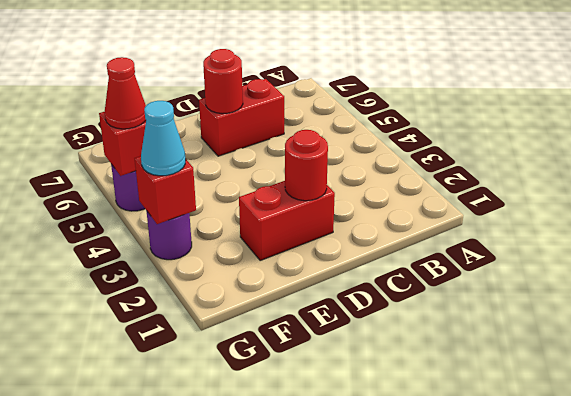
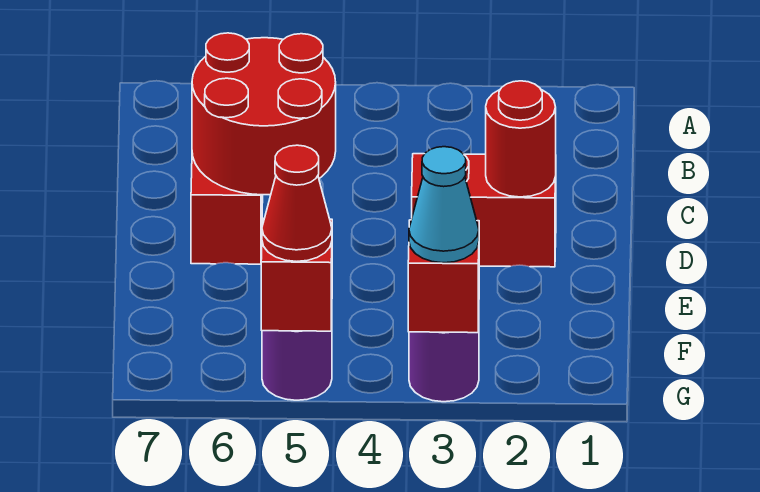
red brick D2:E2 level 1 -> red brick D2:D3 level 1
red round brick D6 level 2 -> red round brick C5:D6 level 2

